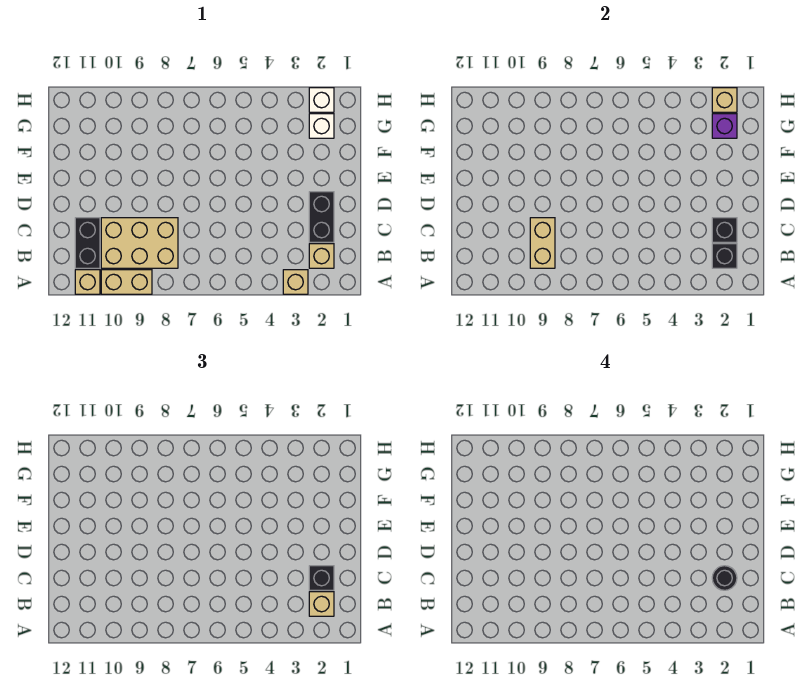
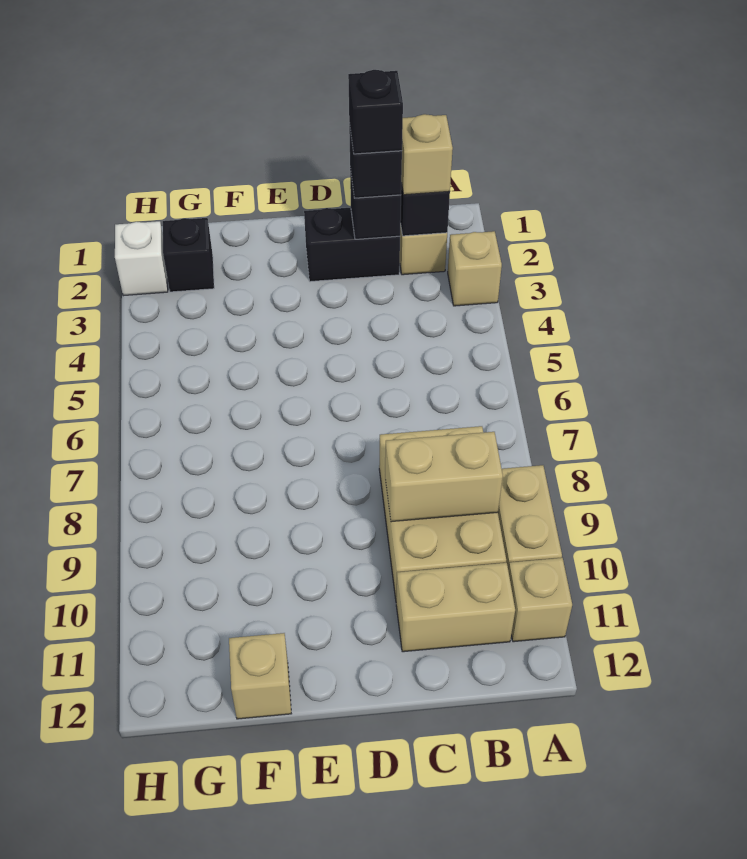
black brick B11:C11 level 1 -> tan brick B11:C11 level 1
black round brick C2 level 4 -> black brick C2 level 4
white brick G2 level 1 -> black brick G2 level 1
purple brick G2 level 2 -> none
tan brick H2 level 2 -> tan brick F12 level 1

